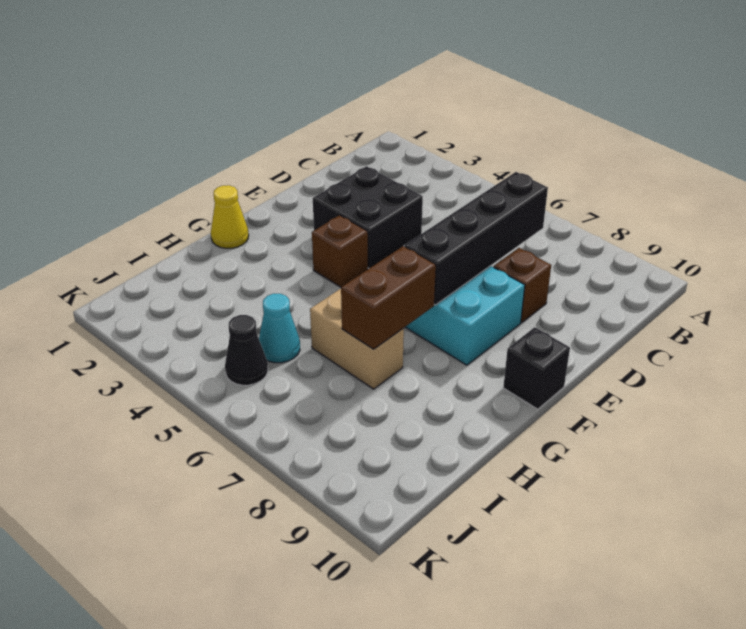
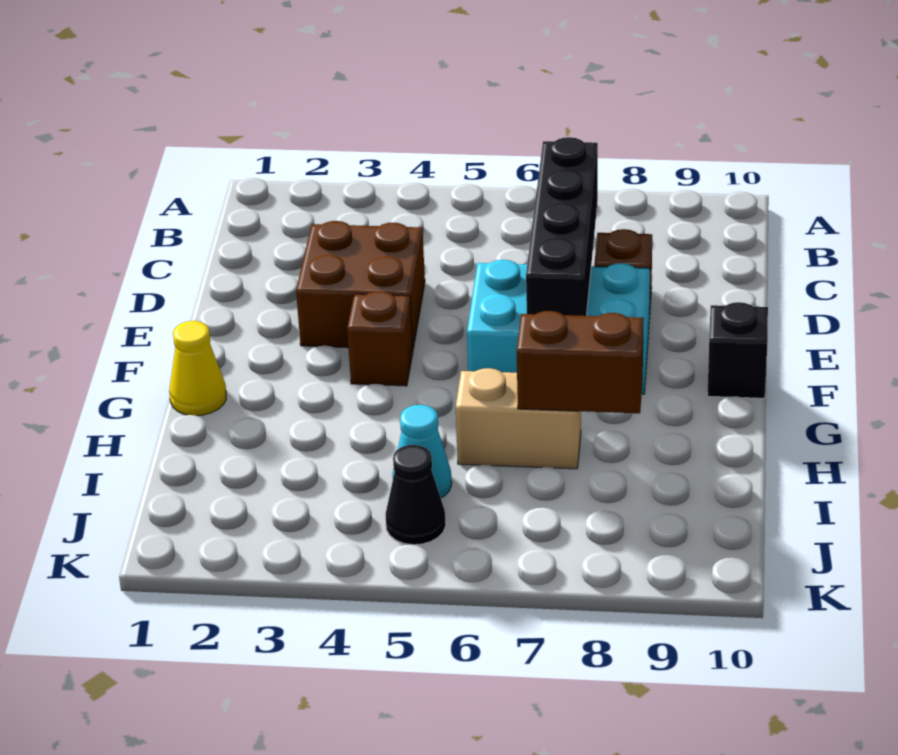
black brick D3:E4 level 1 -> brown brick D3:E4 level 1
brown brick G7:H7 level 2 -> brown brick H7:H8 level 2

